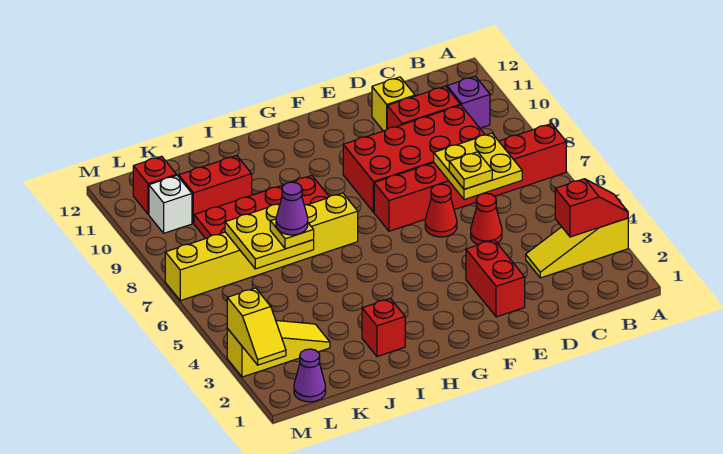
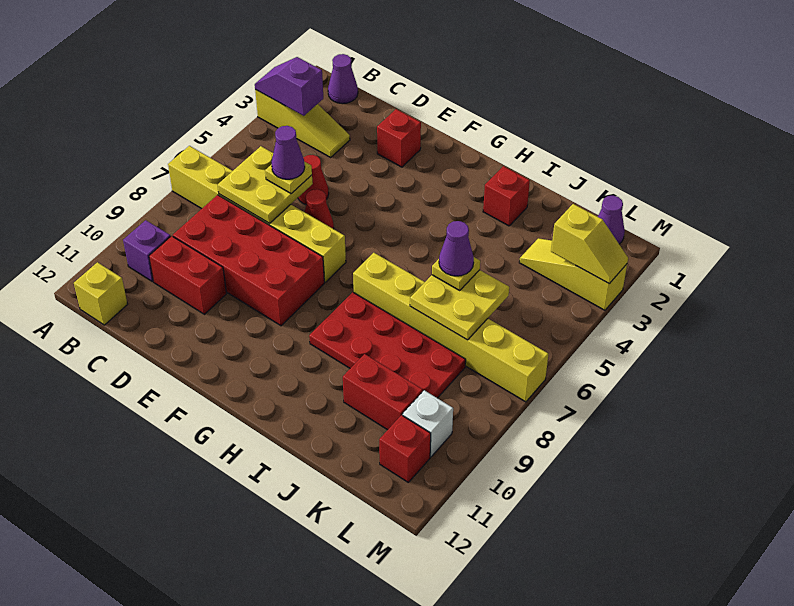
red slope A3:B3 level 2 top B -> purple slope A3:B3 level 2 top B
red brick A7:F7 level 1 -> yellow brick A7:F7 level 1
none -> purple cone B1 level 1
none -> purple cone D6 level 4
yellow brick D11 level 1 -> yellow brick B12 level 1
red brick E2:E3 level 1 -> red brick E2 level 1
yellow slope M2:M3 level 2 top 3 -> yellow slope L3:M3 level 2 top L

